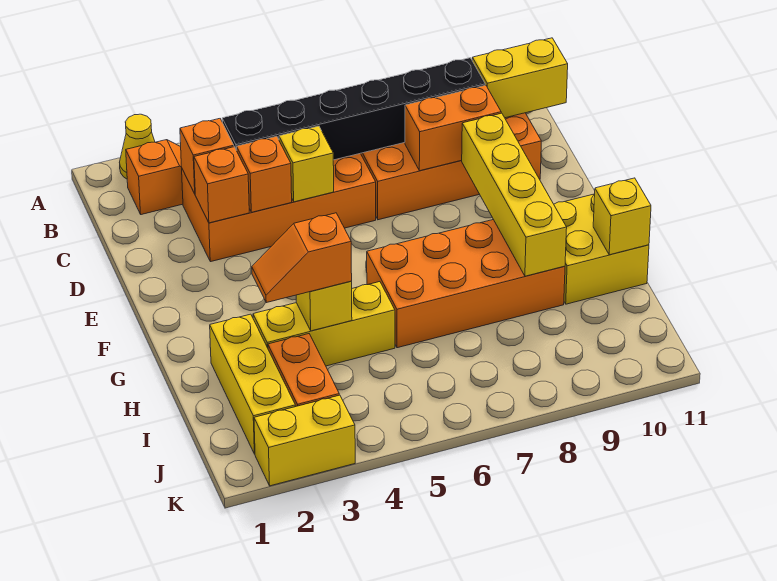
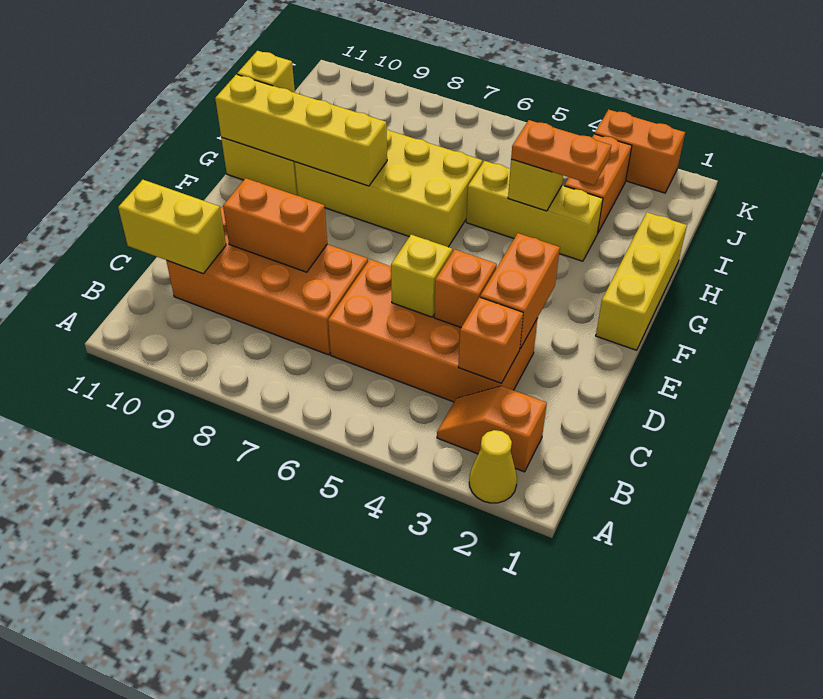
black brick C4:C9 level 2 -> none
orange brick D3 level 2 -> orange brick D3:E3 level 2
yellow brick E9:H9 level 2 -> yellow brick G8:G11 level 2
orange brick G6:H9 level 1 -> yellow brick G6:H9 level 1
yellow brick H2:J2 level 1 -> yellow brick F1:H1 level 1
orange slope H3:H4 level 3 top 4 -> orange plate H3:H4 level 3
yellow brick K2:K3 level 1 -> orange brick K2:K3 level 1

